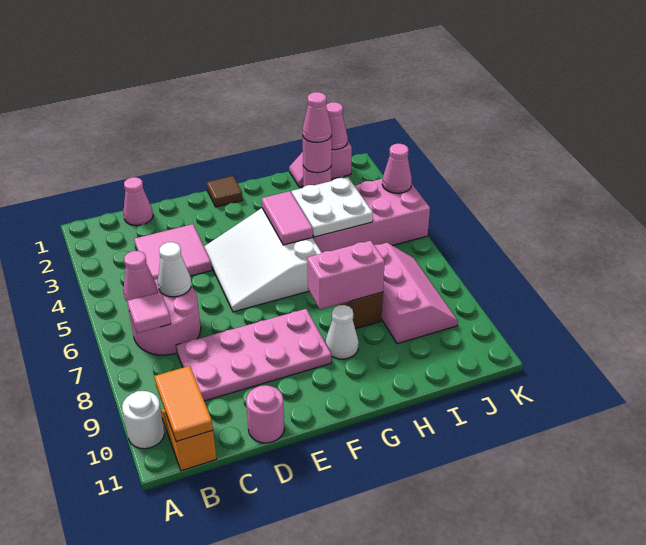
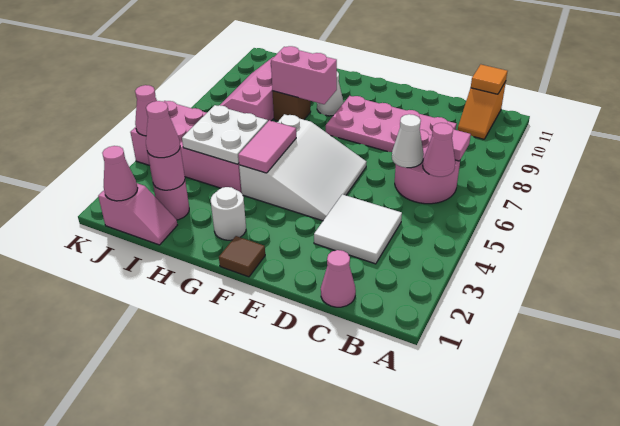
white round brick A10 level 1 -> white round brick G2 level 1
orange tile B10:B11 level 2 -> orange tile B11 level 2
pink tile C3:D4 level 1 -> white tile C3:D4 level 1
pink round brick D11 level 1 -> none

